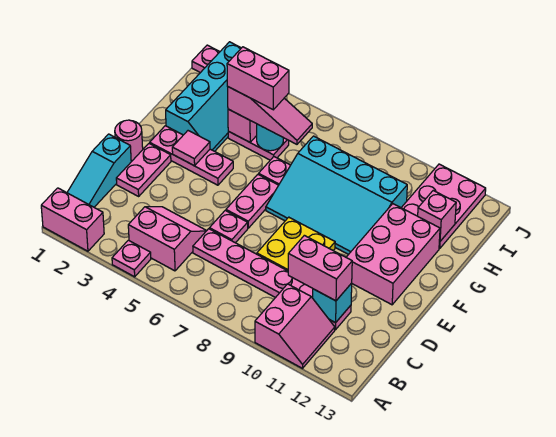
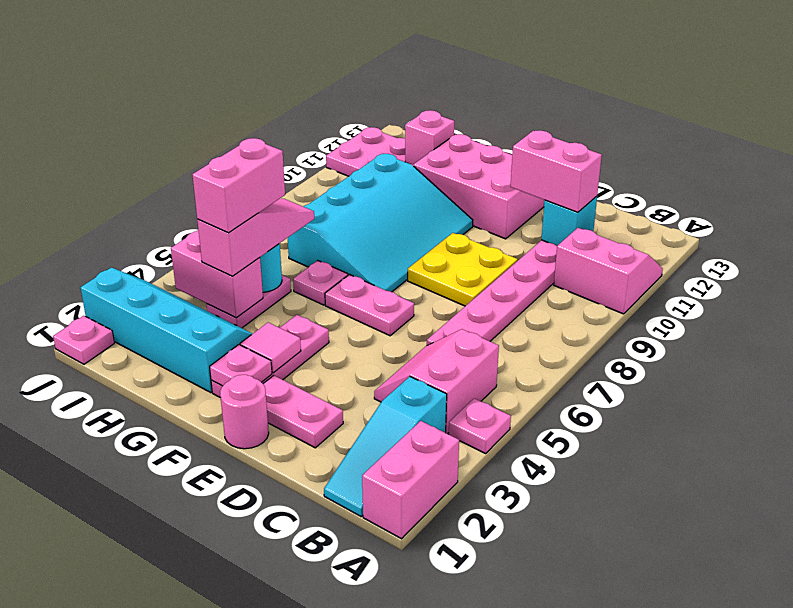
cyan slope B1:D1 level 1 top D -> cyan slope B1:B3 level 1 top 3
pink brick C10:C11 level 3 -> pink brick C11:D11 level 3
pink plate D6 level 1 -> pink plate F2 level 2

